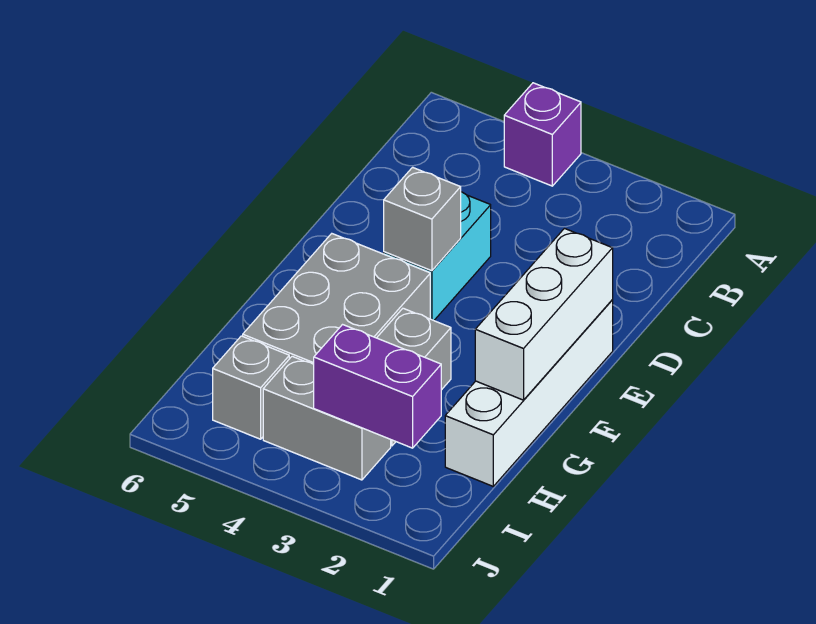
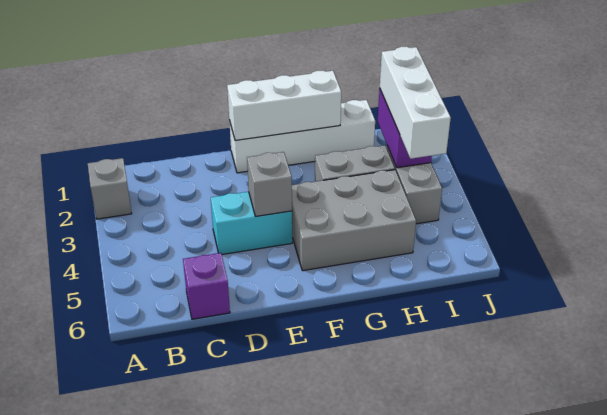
purple brick A4 level 1 -> purple brick C6 level 1
none -> white brick I2:I4 level 3
grey brick I5 level 1 -> grey brick A2 level 1

